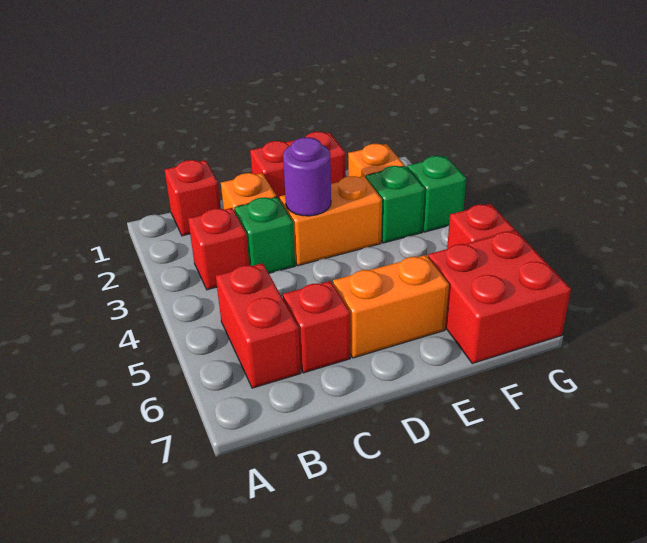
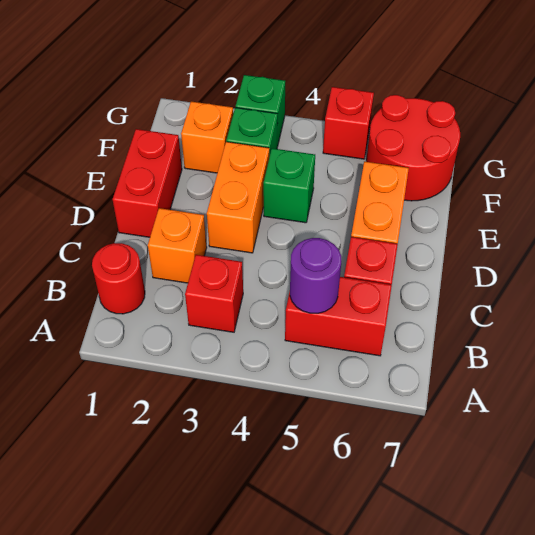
red brick B1 level 1 -> red round brick B1 level 1
green brick C3 level 1 -> green brick E4 level 1
purple round brick D3 level 2 -> purple round brick B5 level 2
red brick F6:G7 level 1 -> red round brick F6:G7 level 1

